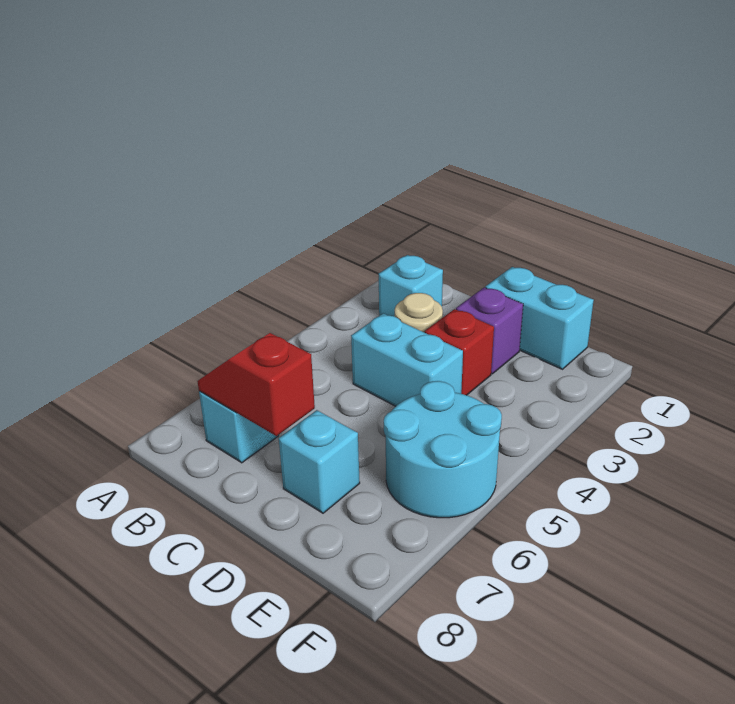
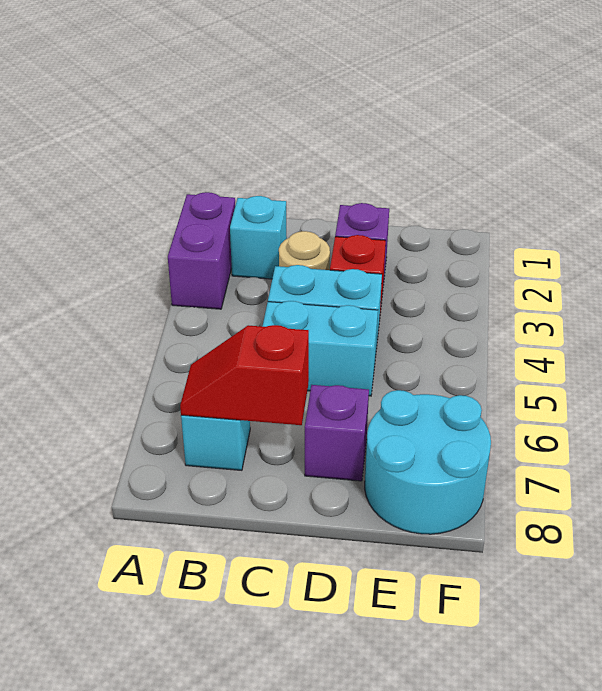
none -> purple brick A2:A3 level 1
cyan brick D1:E1 level 1 -> cyan brick C5:D5 level 1
cyan brick D7 level 1 -> purple brick D7 level 1
cyan round brick E5:F6 level 1 -> cyan round brick E7:F8 level 1

